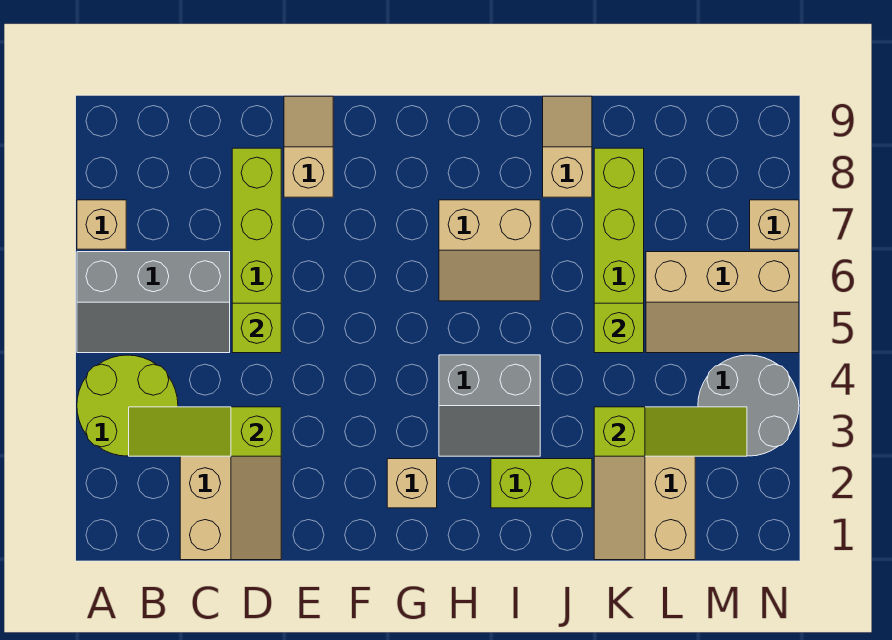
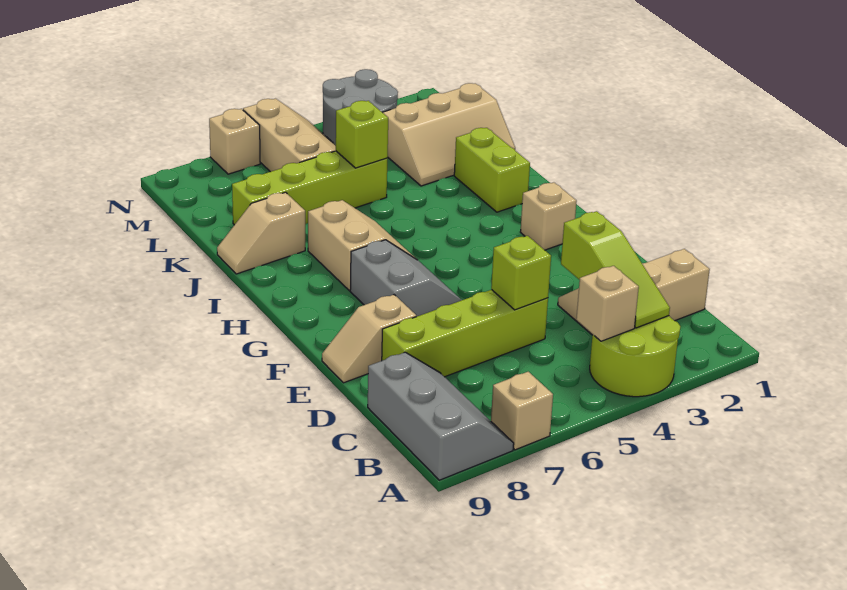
grey slope A5:C6 level 1 top 6 -> grey slope A8:C9 level 1 top 9
none -> tan brick B4 level 2
grey slope H3:I4 level 1 top 4 -> grey slope F6:G7 level 1 top 7
lime slope K3:M3 level 2 top K -> none

